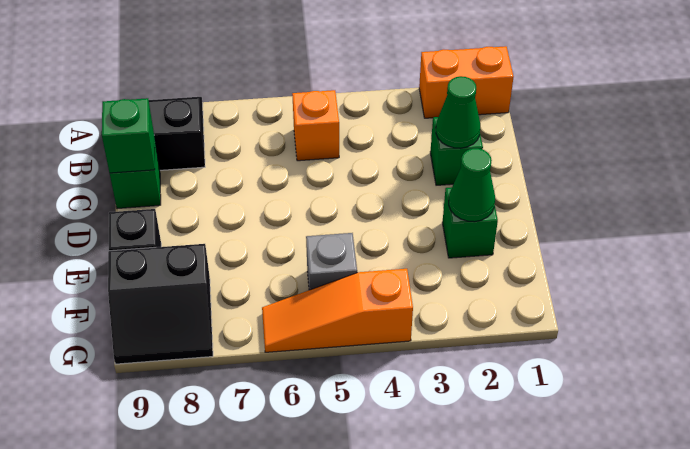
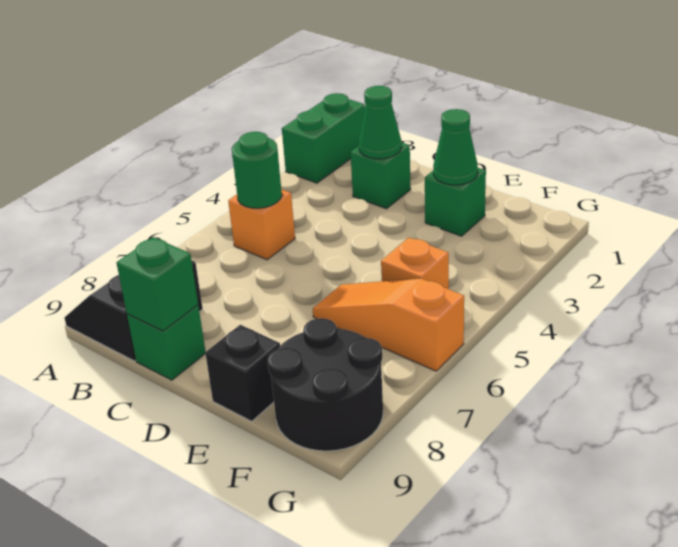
orange brick A1:A2 level 1 -> green brick A1:A2 level 1
none -> green round brick B5 level 2
grey brick F5 level 1 -> orange brick F5 level 1
black slope F8:G9 level 1 top F -> black round brick F8:G9 level 1
orange slope G4:G6 level 1 top 4 -> orange slope E6:G6 level 1 top G

